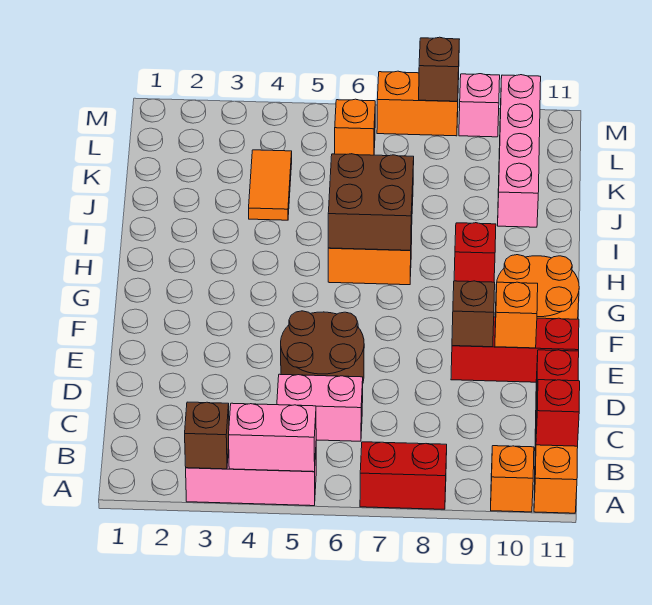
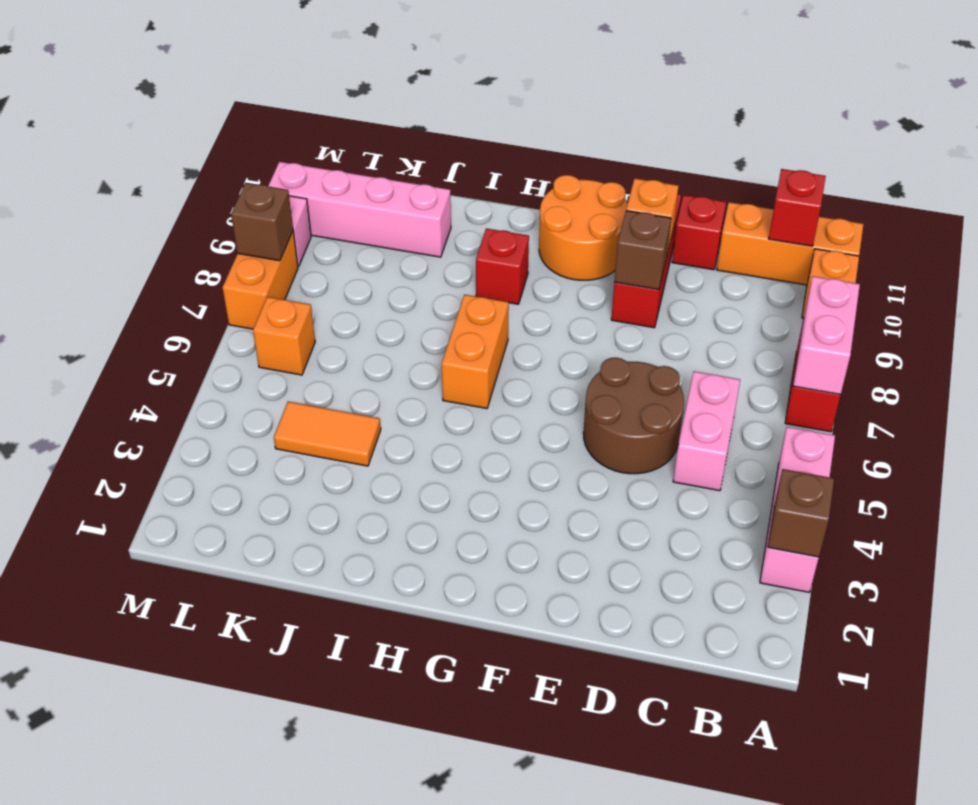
pink brick A4:A5 level 2 -> pink brick A7:A8 level 2
brown brick H6:I7 level 2 -> none

